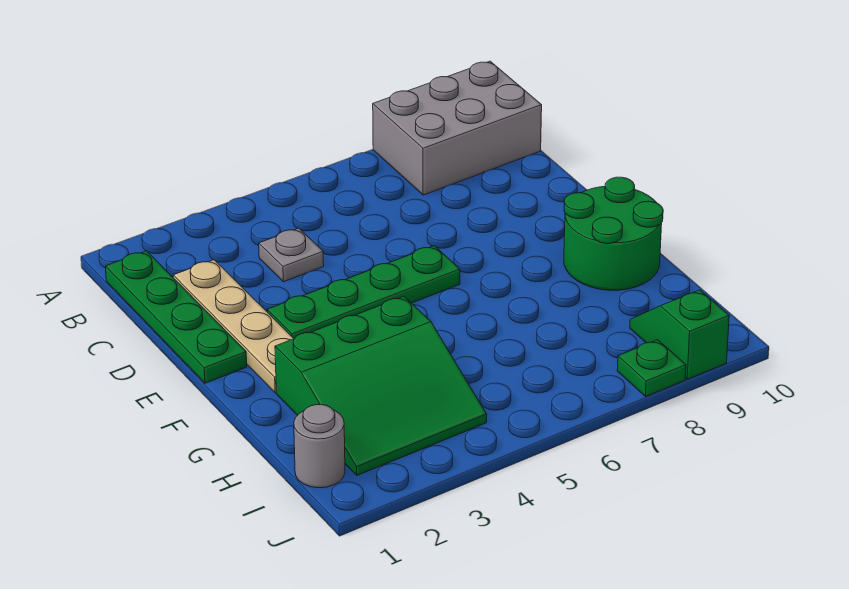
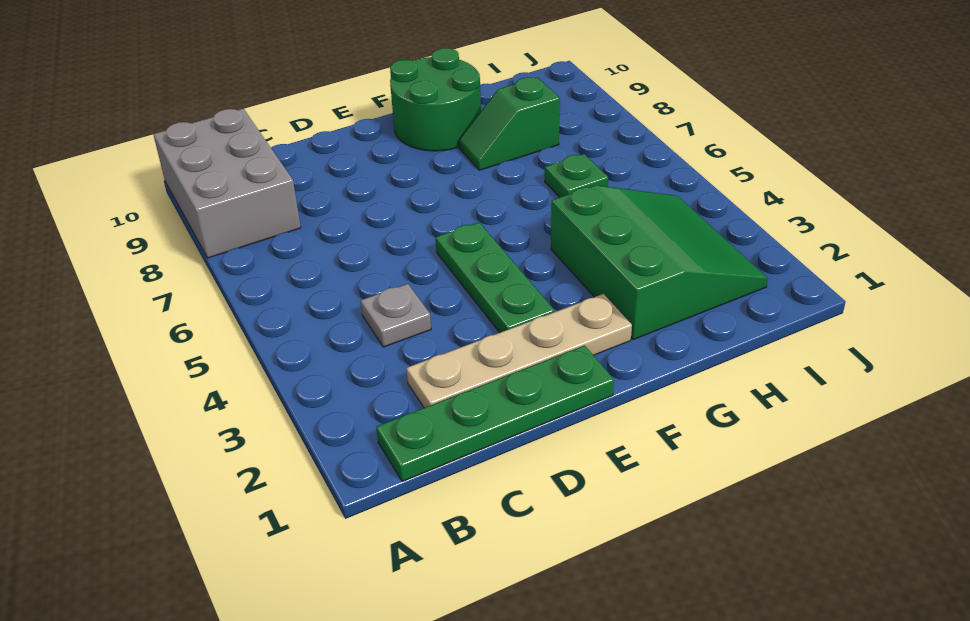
green plate E3:E6 level 1 -> green plate E3:E5 level 1
grey round brick I1 level 1 -> none
green slope I9:J9 level 1 top J -> green slope G8:H8 level 1 top H
green plate J8 level 1 -> green plate H6 level 1

